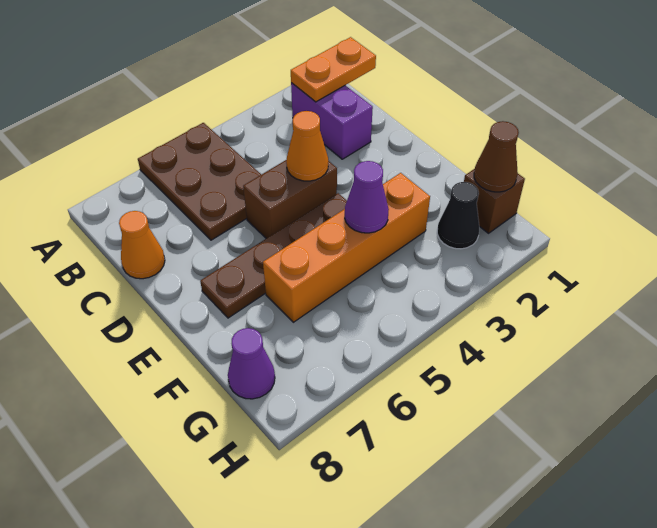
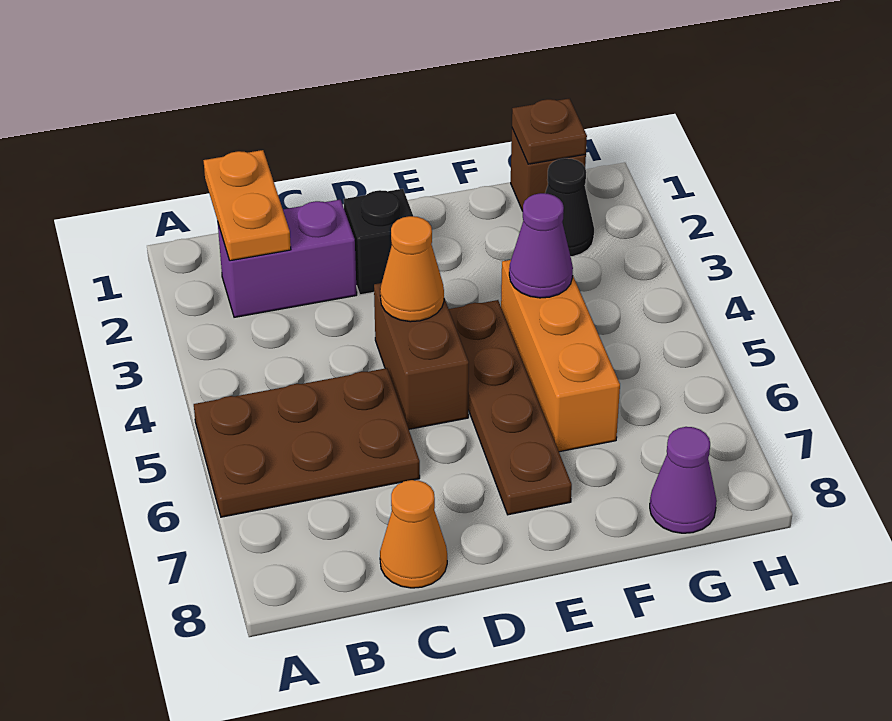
none -> black brick D2 level 1
orange brick F3:F6 level 1 -> orange brick F4:F6 level 1
brown cone G1 level 2 -> brown plate G1 level 2

